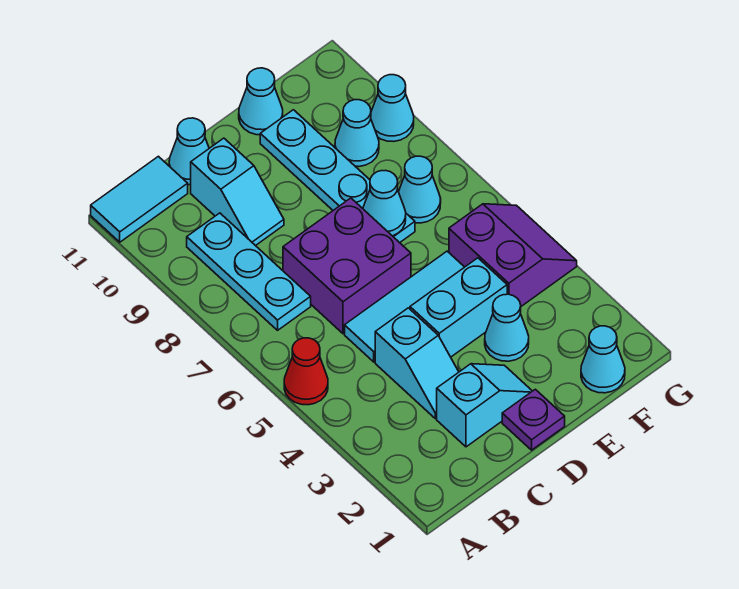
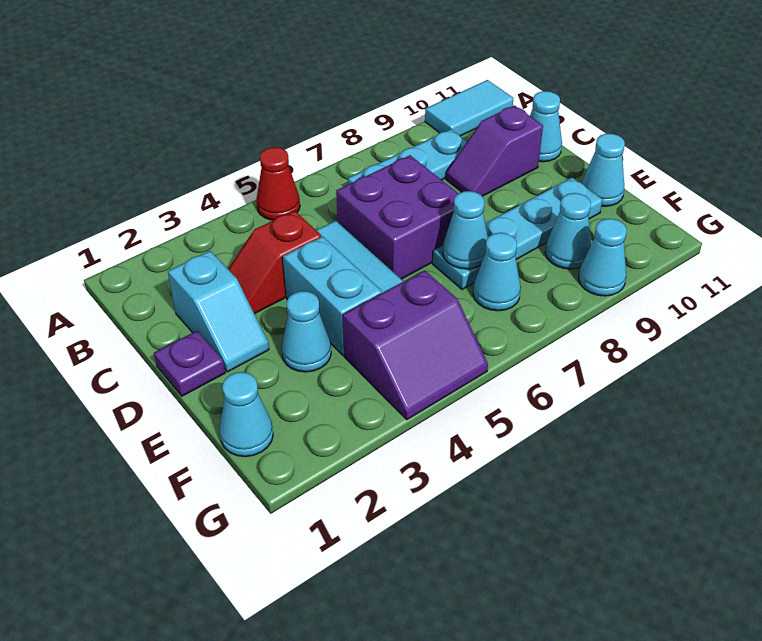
cyan tile A11:B11 level 1 -> cyan tile A10:A11 level 1
cyan slope C3:C4 level 1 top 4 -> red slope C3:C4 level 1 top 4
cyan slope C9:C10 level 1 top 10 -> purple slope C9:C10 level 1 top 10

